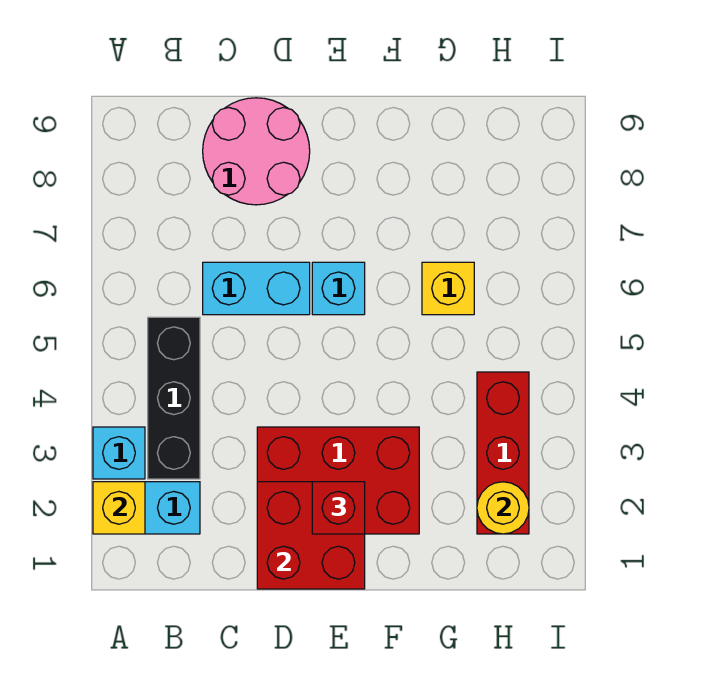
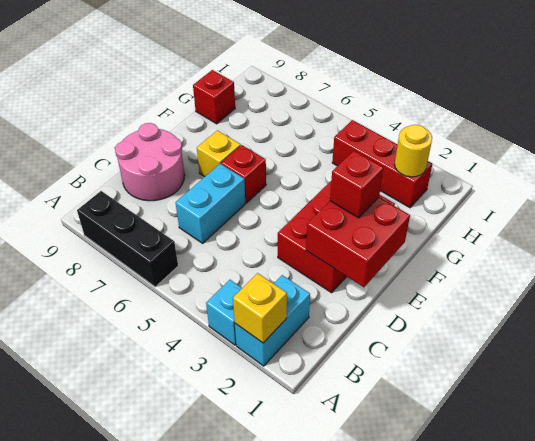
black brick B3:B5 level 1 -> black brick A6:A8 level 1
cyan brick E6 level 1 -> red brick E6 level 1
yellow brick G6 level 1 -> yellow brick E7 level 1
none -> red brick G9 level 1

